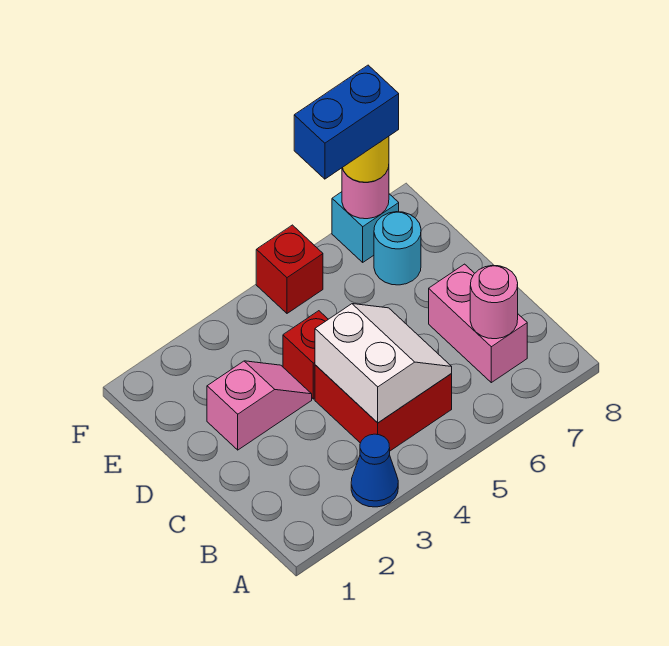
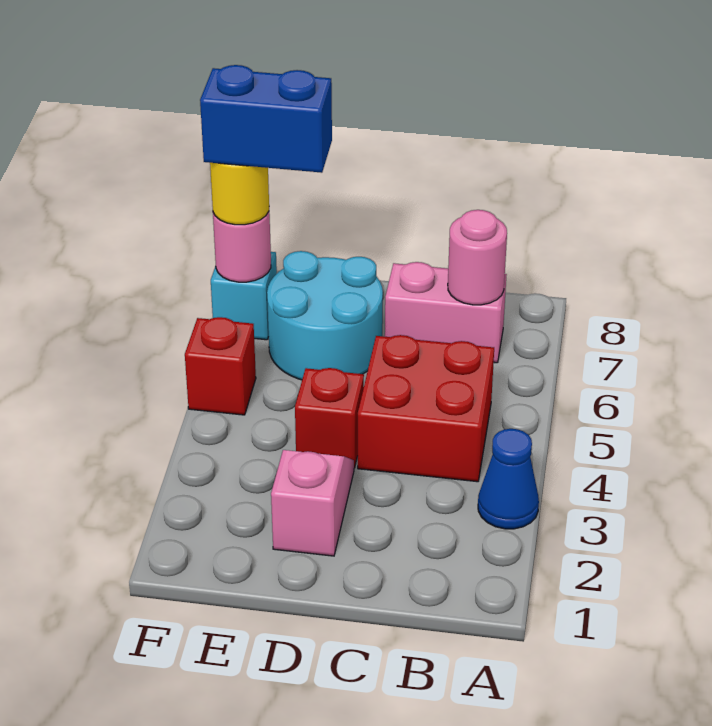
white slope B4:C5 level 2 top 4 -> none
cyan round brick E7 level 1 -> cyan round brick D6:E7 level 1
blue brick F6:F7 level 4 -> blue brick E7:F7 level 4

